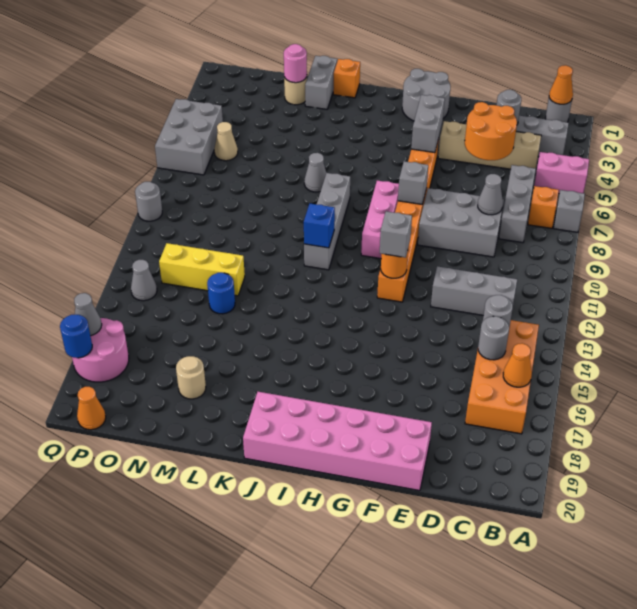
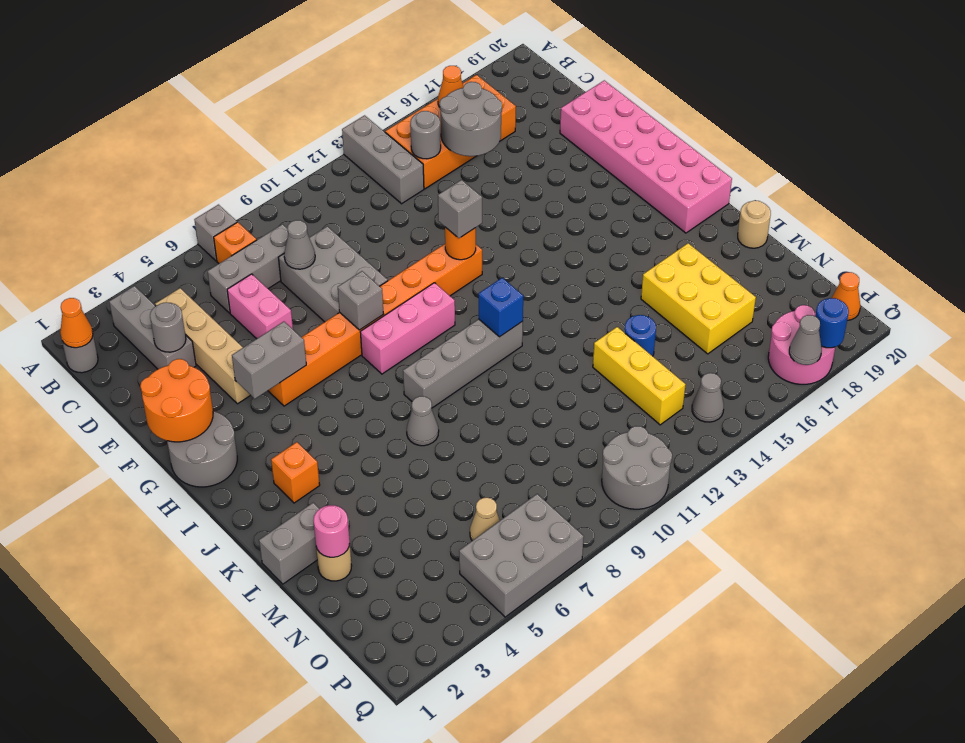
pink brick A5:B5 level 1 -> pink brick D6:E6 level 1
grey brick C12:E12 level 1 -> grey brick A13:C13 level 1
grey round brick C15 level 2 -> grey round brick C15:D16 level 2
orange round brick D4:E5 level 2 -> orange round brick F1:G2 level 2
orange brick K1 level 1 -> orange brick J3 level 1
none -> yellow brick L16:N17 level 1
tan round brick M18 level 1 -> tan round brick L20 level 1
grey round brick Q10 level 1 -> grey round brick P10:Q11 level 1

